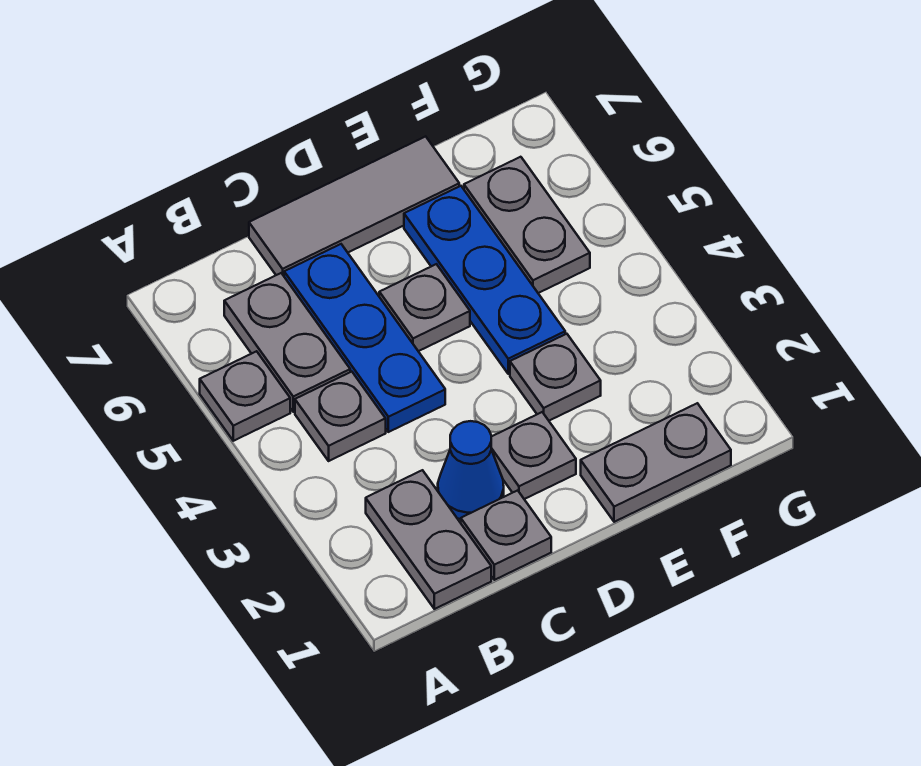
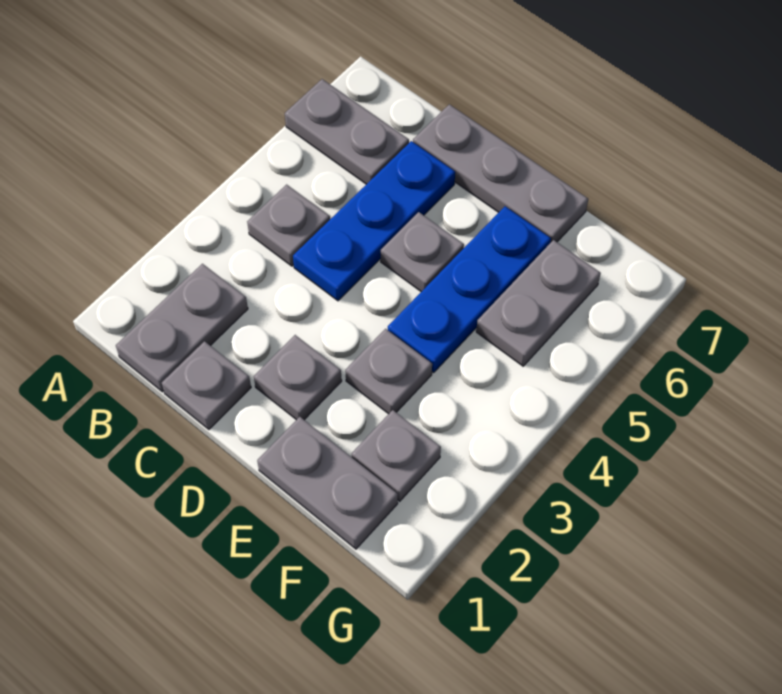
grey plate A5 level 1 -> grey plate F2 level 1
grey plate B5:B6 level 1 -> grey plate A6:B6 level 1
blue cone C2 level 1 -> none
grey tile C7:E7 level 1 -> grey plate C7:E7 level 1

